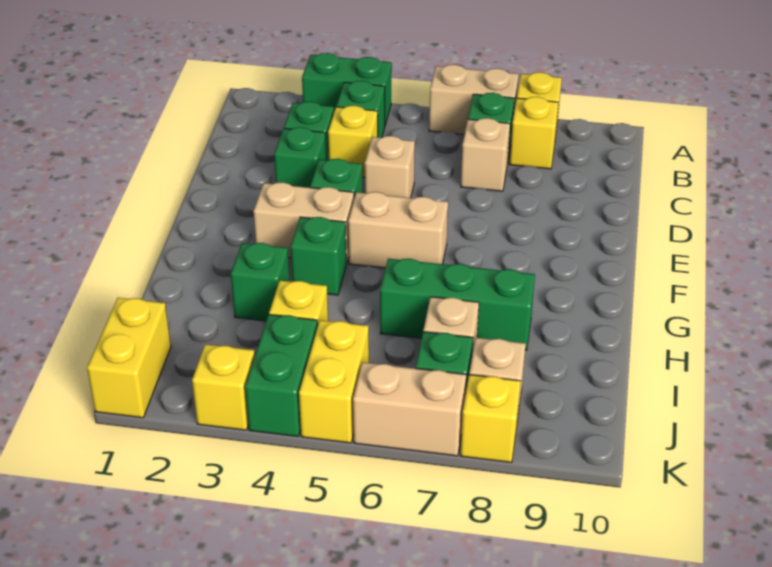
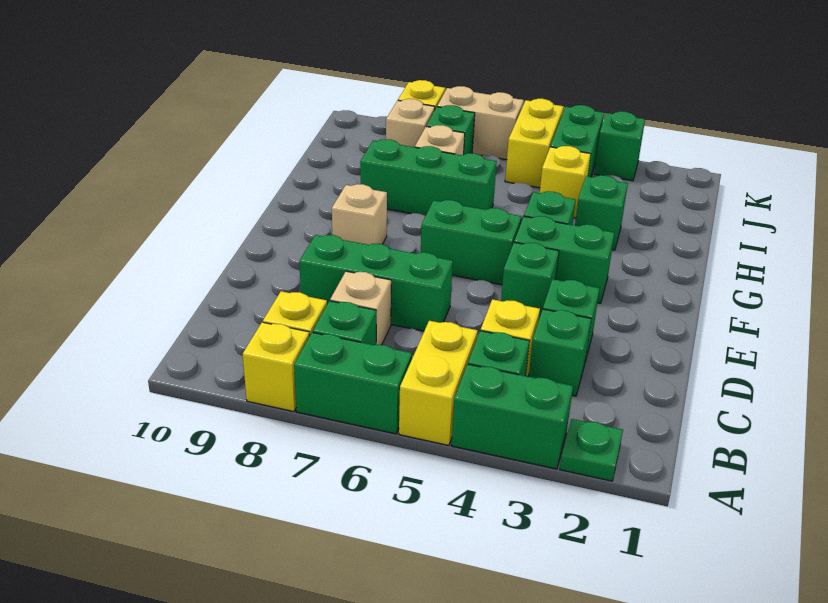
none -> green plate A2 level 1
tan brick A6:A7 level 1 -> green brick A6:A7 level 1
tan brick D5 level 1 -> tan brick F8 level 1
none -> green brick D6:D8 level 1
tan brick F3:F4 level 1 -> green brick F3:F4 level 1
tan brick F5:F6 level 1 -> green brick F5:F6 level 1
yellow brick J1:K1 level 1 -> yellow brick A5:B5 level 1
yellow brick K3 level 1 -> green brick K3 level 1

